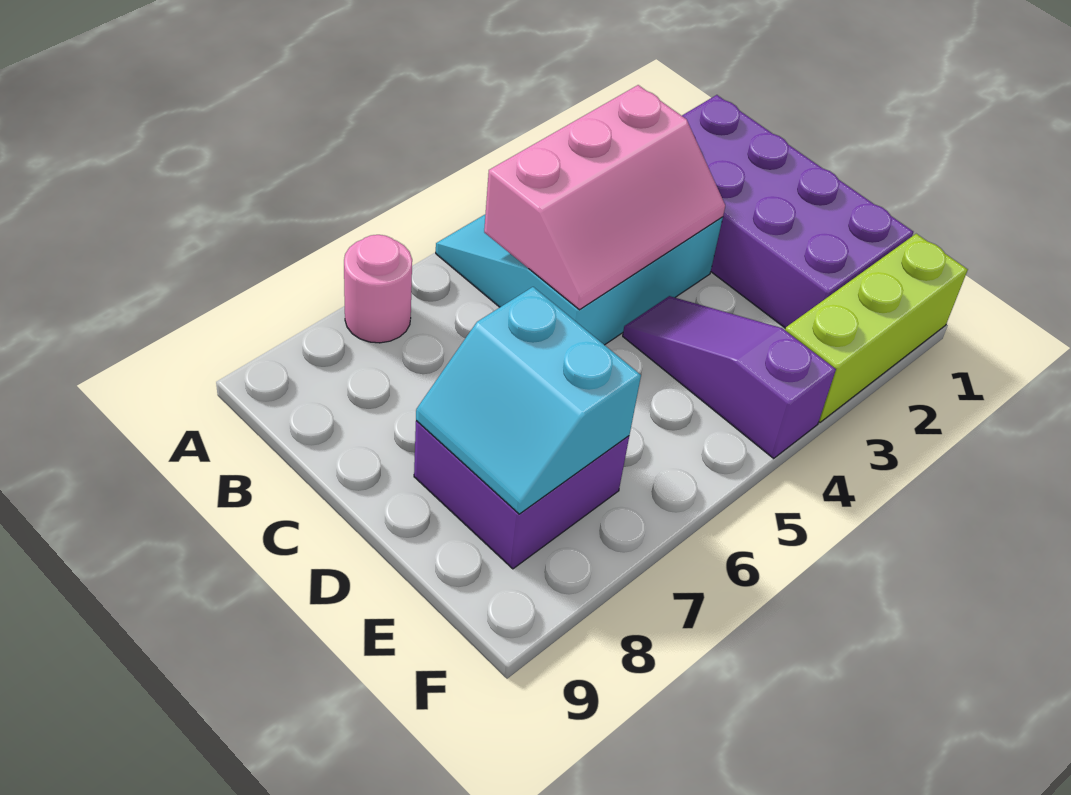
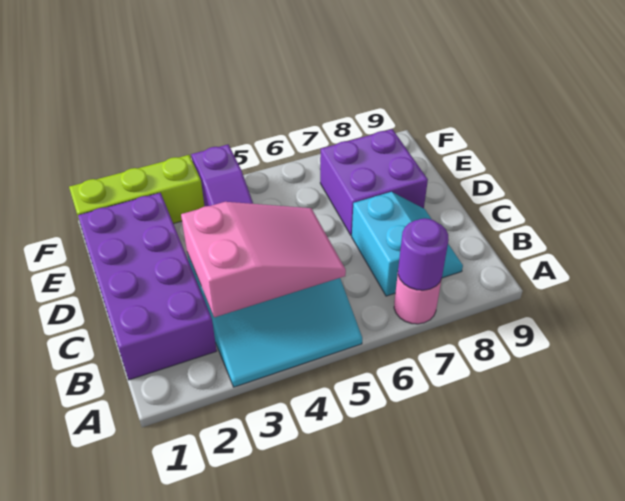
none -> purple round brick A7 level 2
pink slope B3:C5 level 2 top B -> pink slope B3:C5 level 2 top 3
cyan slope D7:E8 level 2 top 7 -> cyan slope B7:C8 level 1 top 7

